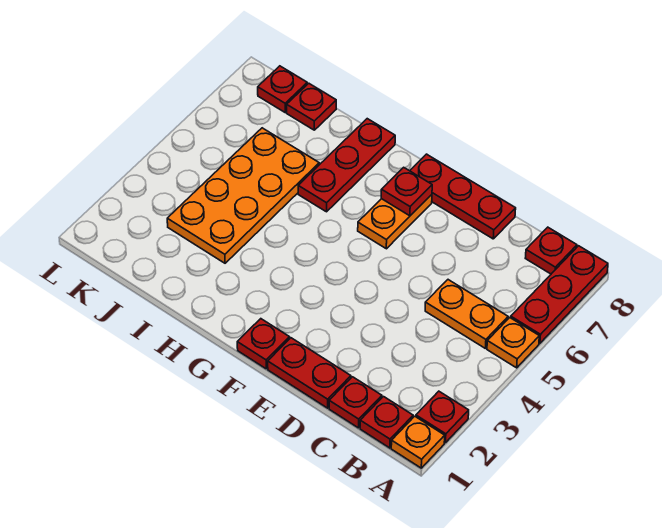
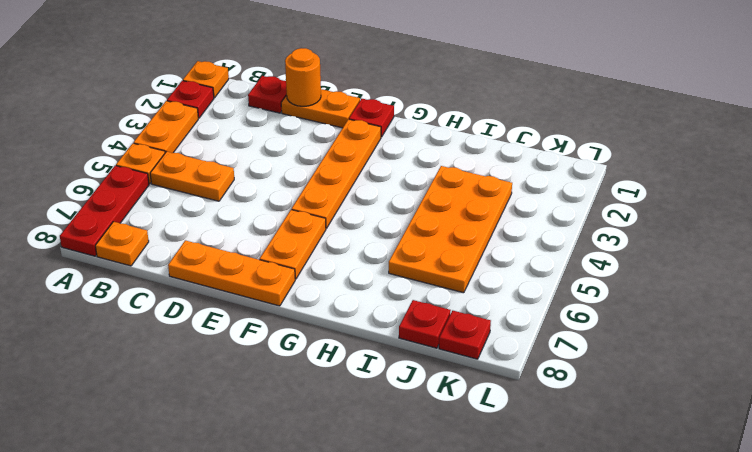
none -> orange plate A3:A4 level 1
red plate B1 level 1 -> none
red plate B8 level 1 -> orange plate B8 level 1
red plate D1:E1 level 1 -> orange plate D1:E1 level 1
none -> orange round brick D1 level 2
red plate D8:F8 level 1 -> orange plate D8:F8 level 1
none -> orange plate F2:F5 level 1
red plate F7 level 2 -> none
red plate H6:H8 level 1 -> none

